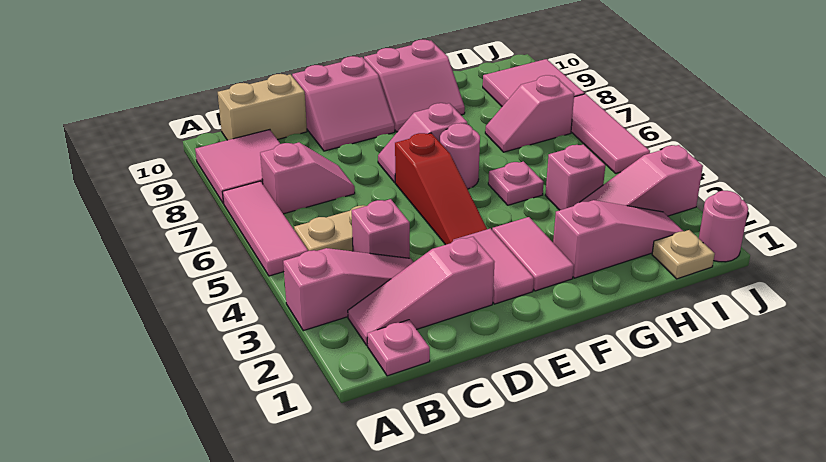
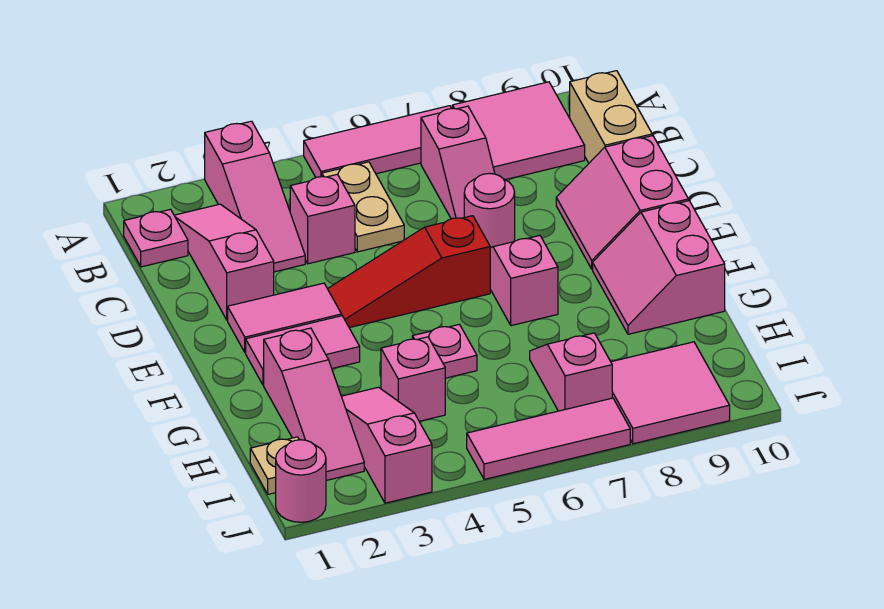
pink round brick F6 level 1 -> pink round brick D7 level 1

